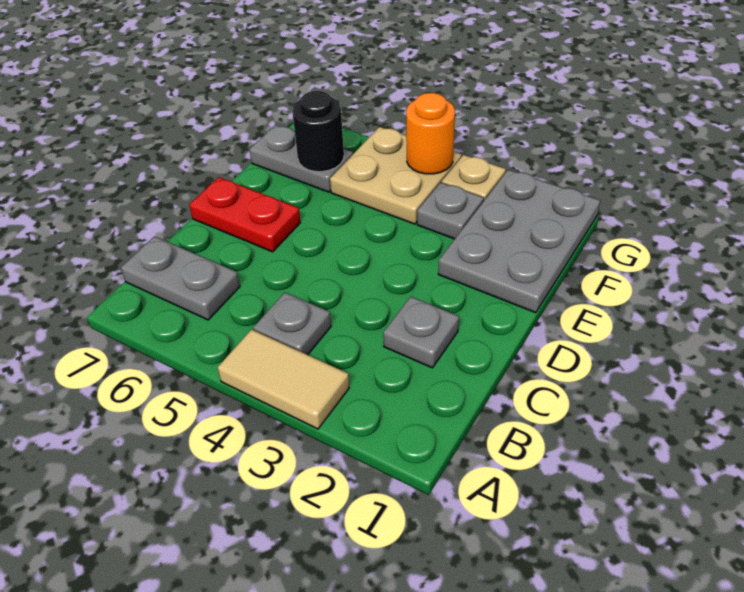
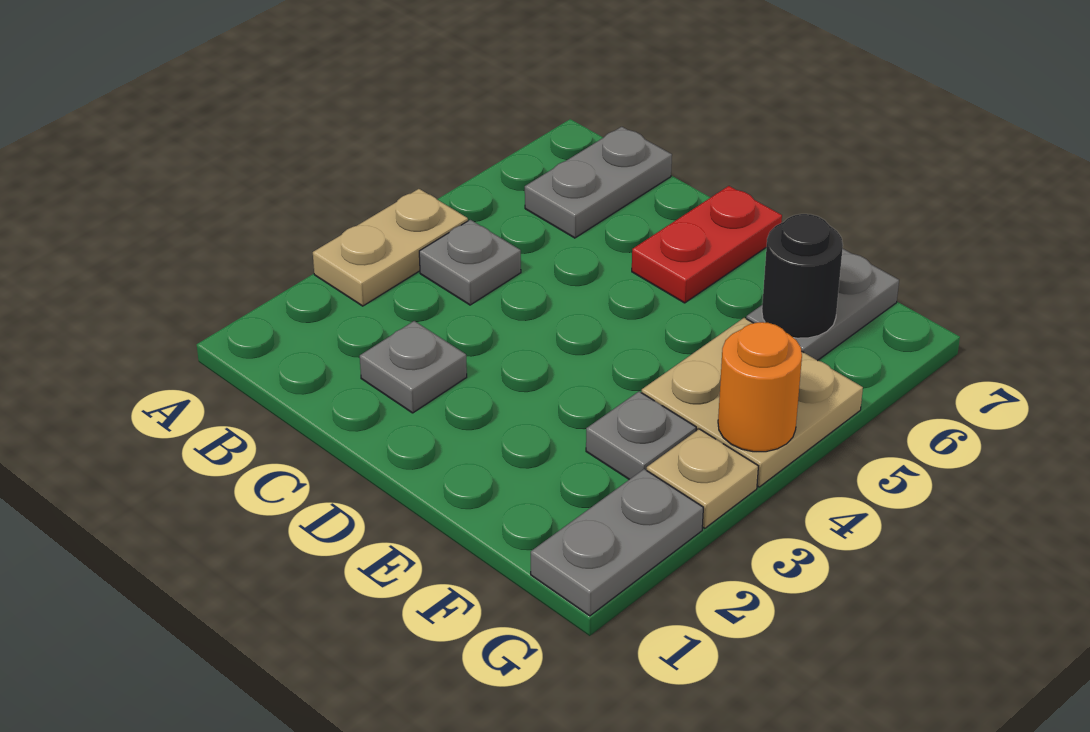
tan tile A3:A4 level 1 -> tan plate A3:A4 level 1
grey plate E1:G2 level 1 -> grey plate G1:G2 level 1

